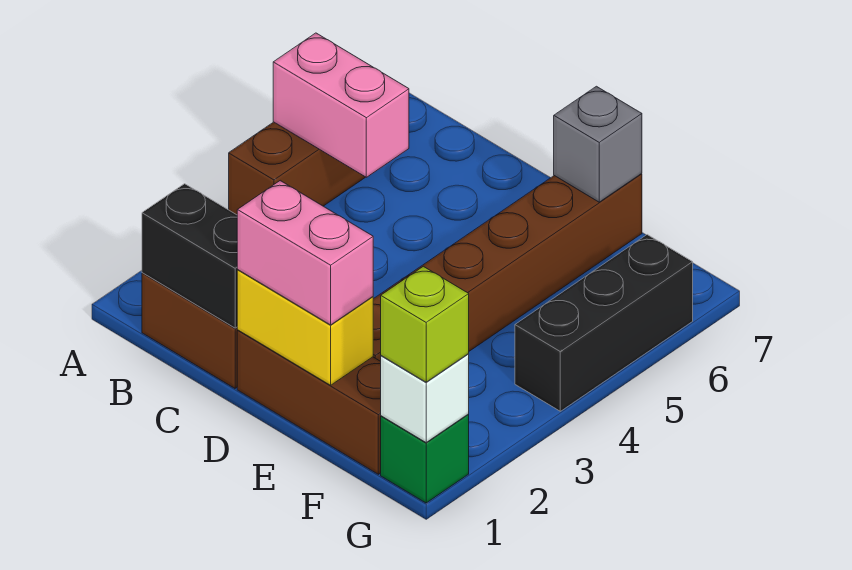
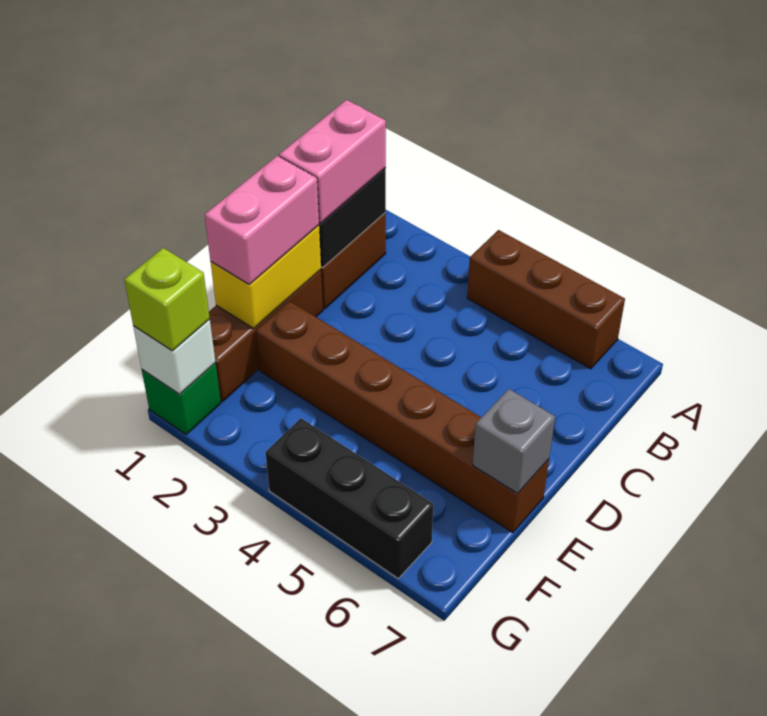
pink brick A5:B5 level 2 -> pink brick B1:C1 level 3

